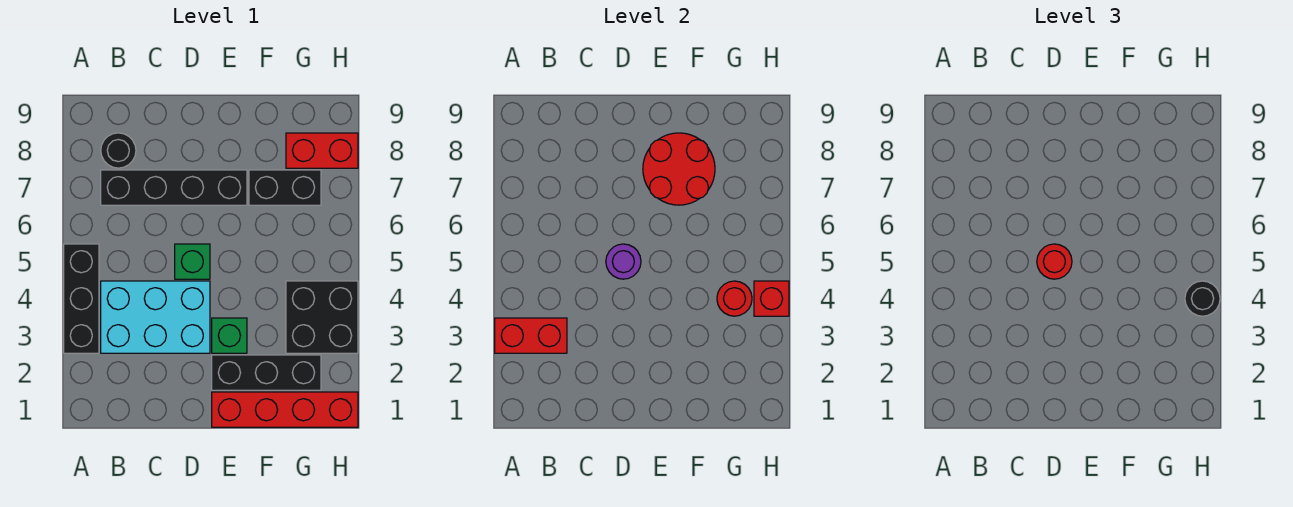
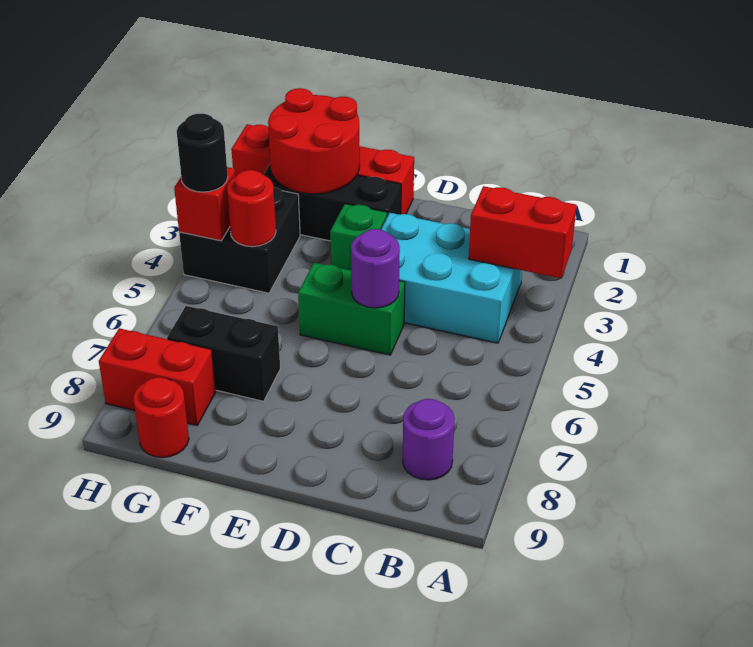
black brick A3:A5 level 1 -> none
black brick B7:E7 level 1 -> none
black round brick B8 level 1 -> purple round brick B8 level 1
green brick D5 level 1 -> green brick D5:E5 level 1
red round brick D5 level 3 -> red round brick G9 level 1
red round brick E7:F8 level 2 -> red round brick F1:G2 level 2

